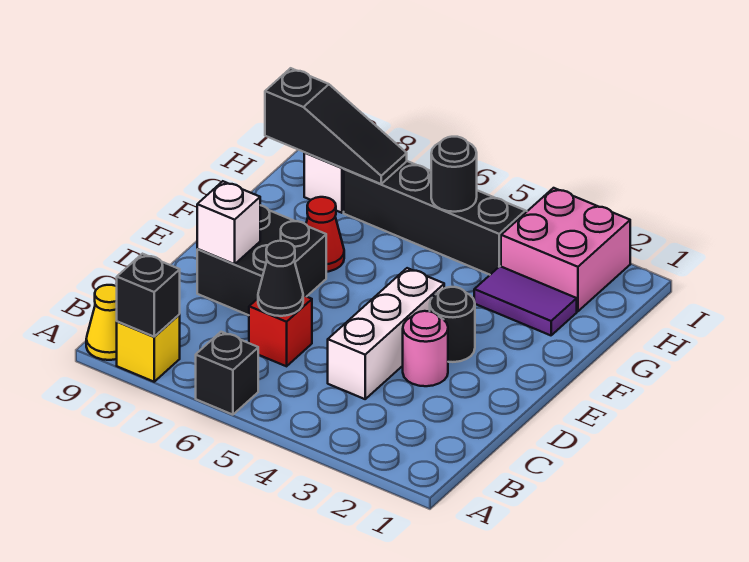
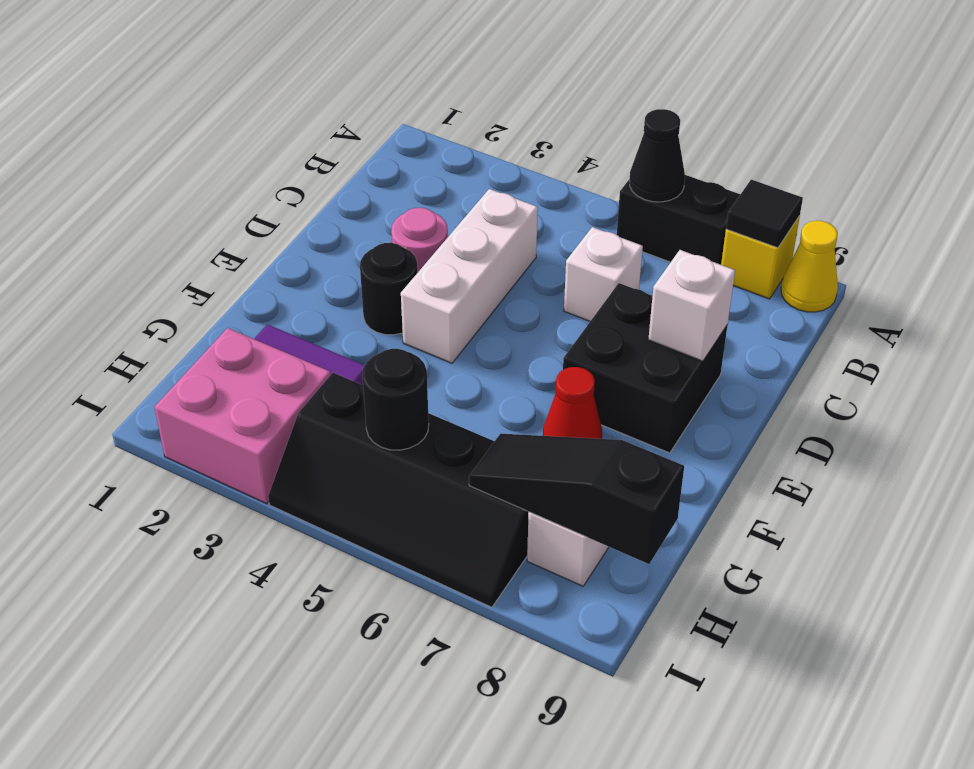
black brick A6 level 1 -> black brick A6:A7 level 1
black brick A8 level 2 -> black tile A8 level 2
red brick C6 level 1 -> white brick C6 level 1
black cone C6 level 2 -> black cone A6 level 2

